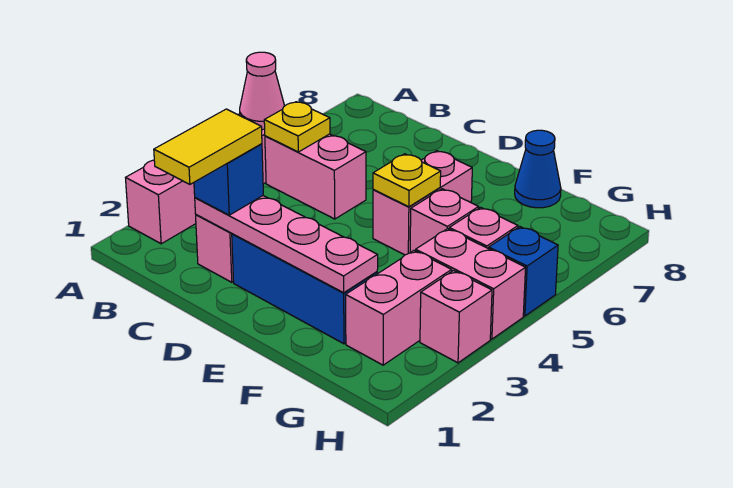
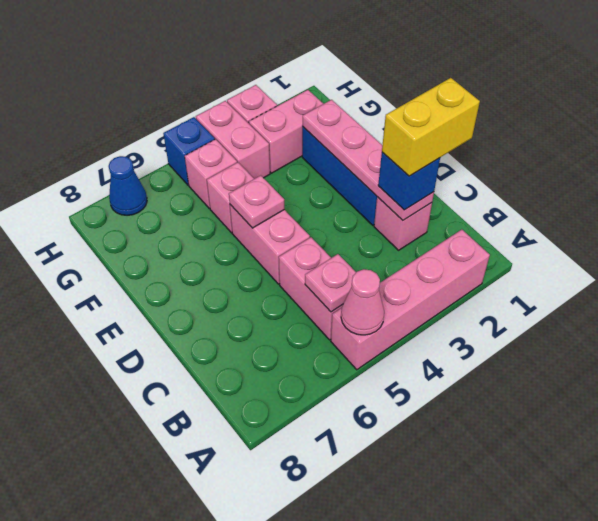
yellow plate B5 level 2 -> pink plate B5 level 2
yellow tile C1:C2 level 4 -> yellow brick C1:C2 level 4
pink brick E5:E6 level 1 -> pink brick D5:E5 level 1
yellow plate E5 level 2 -> pink plate E5 level 2
blue cone F8 level 1 -> blue cone H7 level 1

